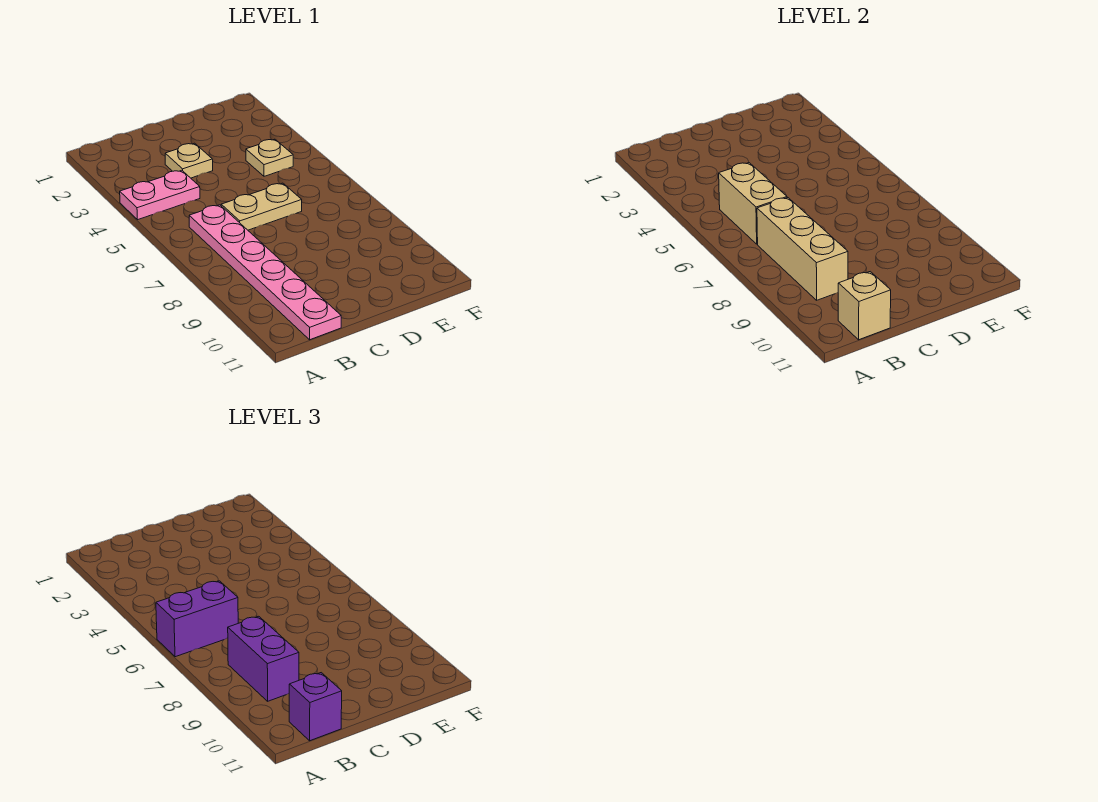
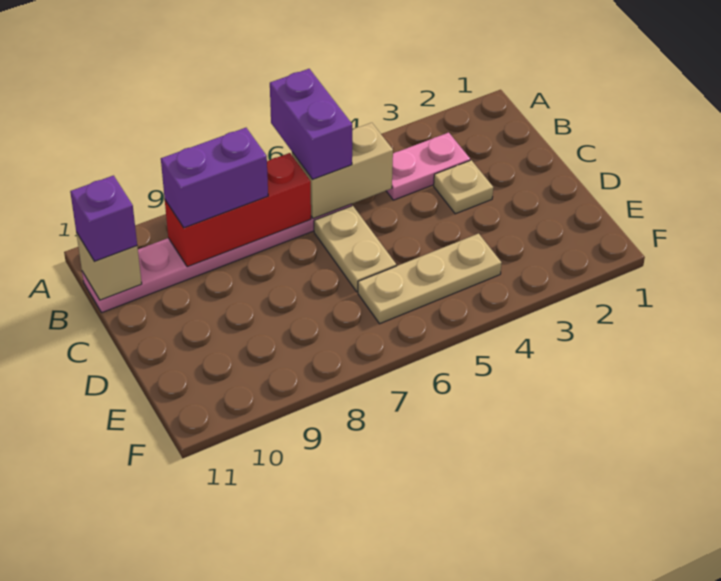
pink plate A4:B4 level 1 -> pink plate B3:B4 level 1
tan brick B7:B9 level 2 -> red brick B7:B9 level 2
tan plate E4 level 1 -> tan plate E4:E6 level 1

